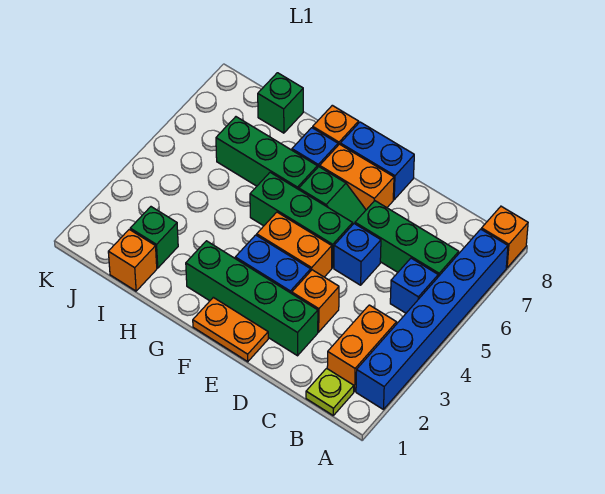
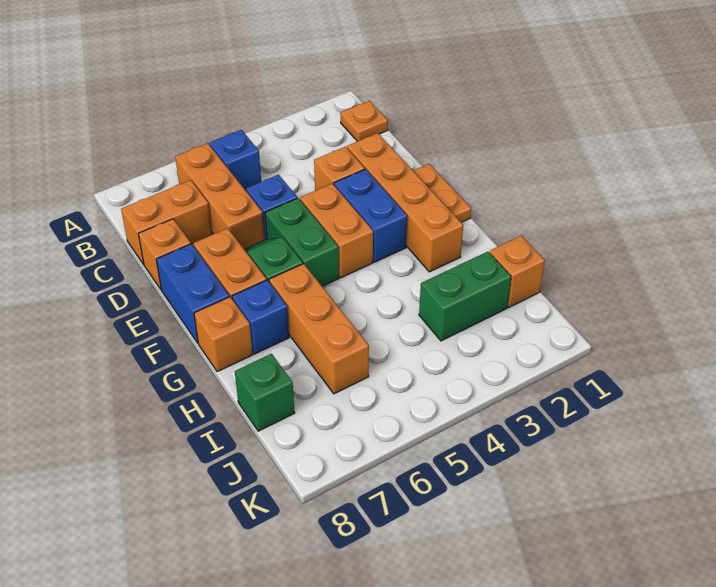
blue brick A2:A7 level 1 -> none
orange brick A8 level 1 -> orange brick D8 level 1
lime plate B1 level 1 -> orange plate B1 level 1
orange brick B2:B3 level 1 -> orange brick C7:C8 level 1
green brick B6:D6 level 1 -> orange brick B6:D6 level 1
green brick D2:G2 level 1 -> orange brick D2:G2 level 1
green brick E5:G5 level 1 -> green brick E5:F5 level 1
green brick G6:I6 level 1 -> orange brick G6:I6 level 1
green brick I2 level 1 -> green brick I2:I3 level 1

